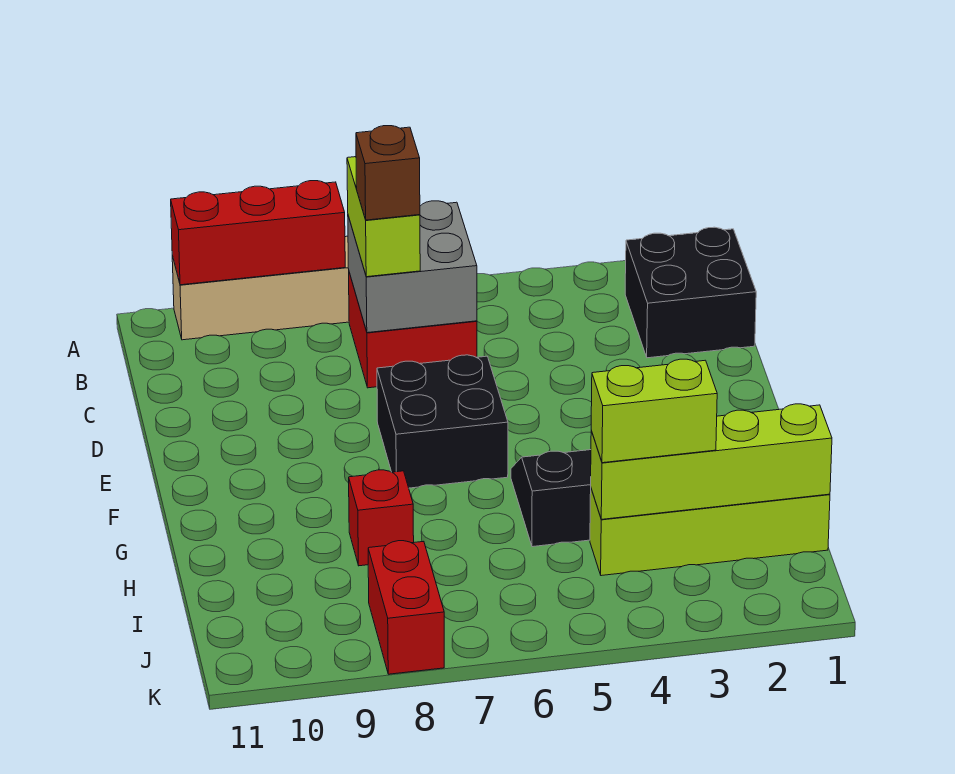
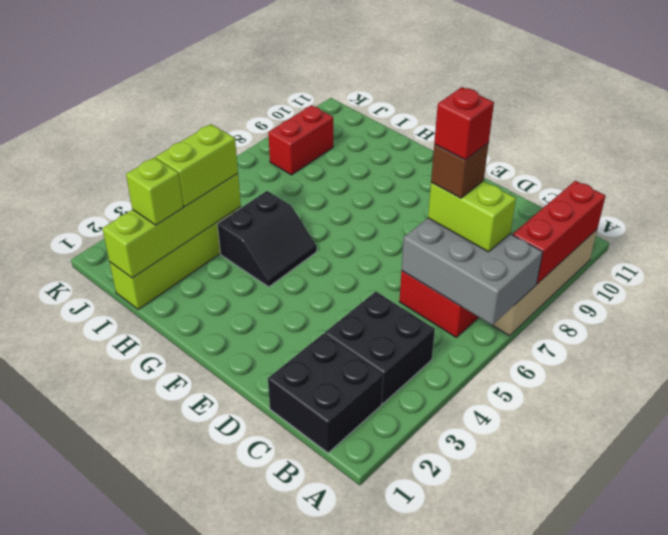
grey brick B6:C7 level 2 -> grey brick A6:C7 level 2
black brick E6:F7 level 1 -> black brick B3:C4 level 1
red brick H8 level 1 -> red brick C7 level 5
none -> lime brick I2 level 3
red brick J8:K8 level 1 -> red brick J8:J9 level 1

